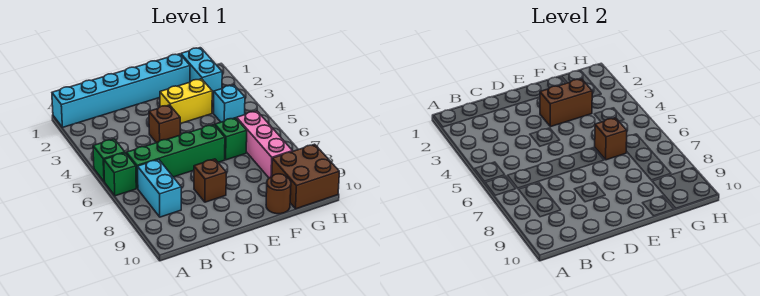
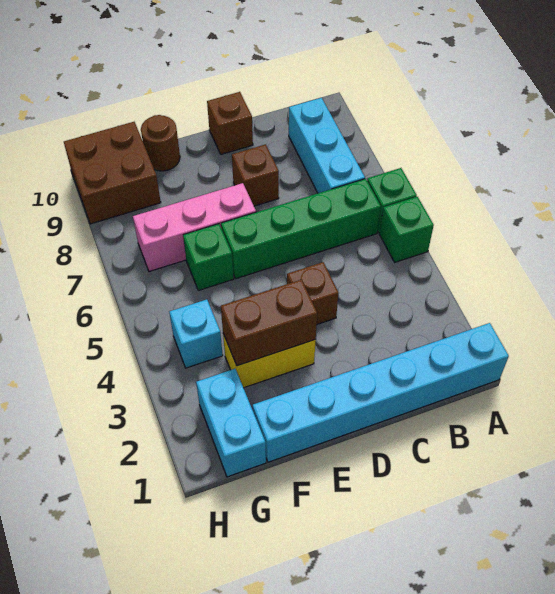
cyan brick B7:B8 level 1 -> cyan brick B7:B9 level 1
brown brick F6 level 2 -> brown brick D10 level 1
pink brick G6:G8 level 1 -> pink brick E7:G7 level 1

